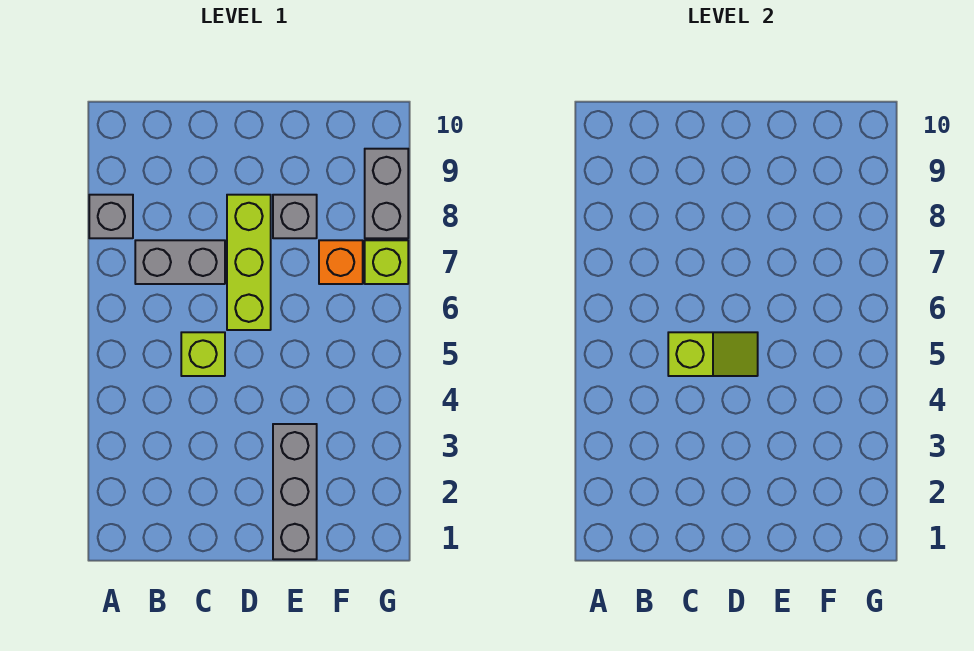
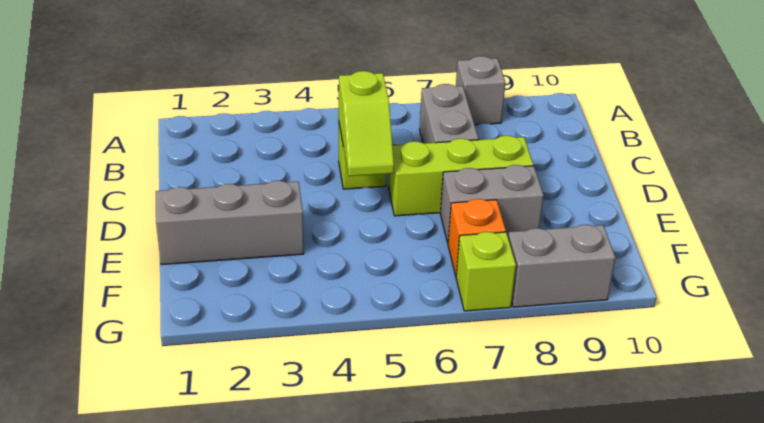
grey brick E8 level 1 -> grey brick E7:E8 level 1

